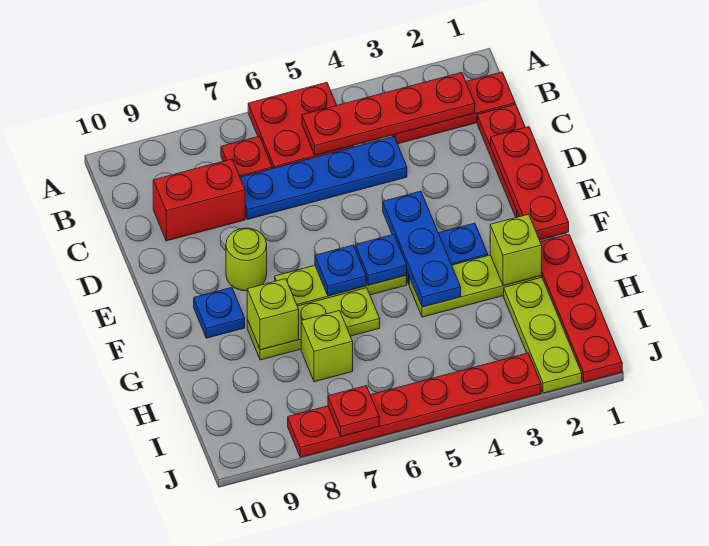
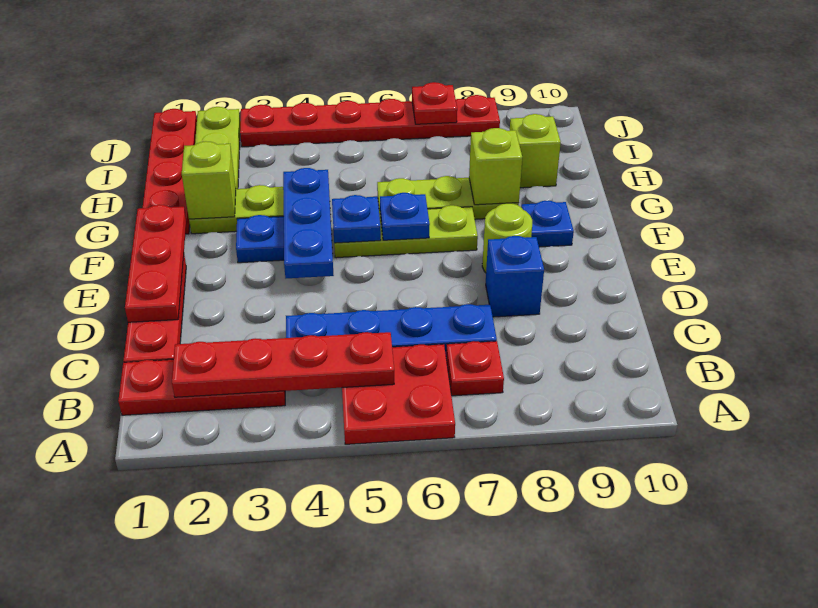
red brick C8:C9 level 1 -> none
none -> blue brick D8 level 1
lime brick H7 level 1 -> lime brick H9 level 1

